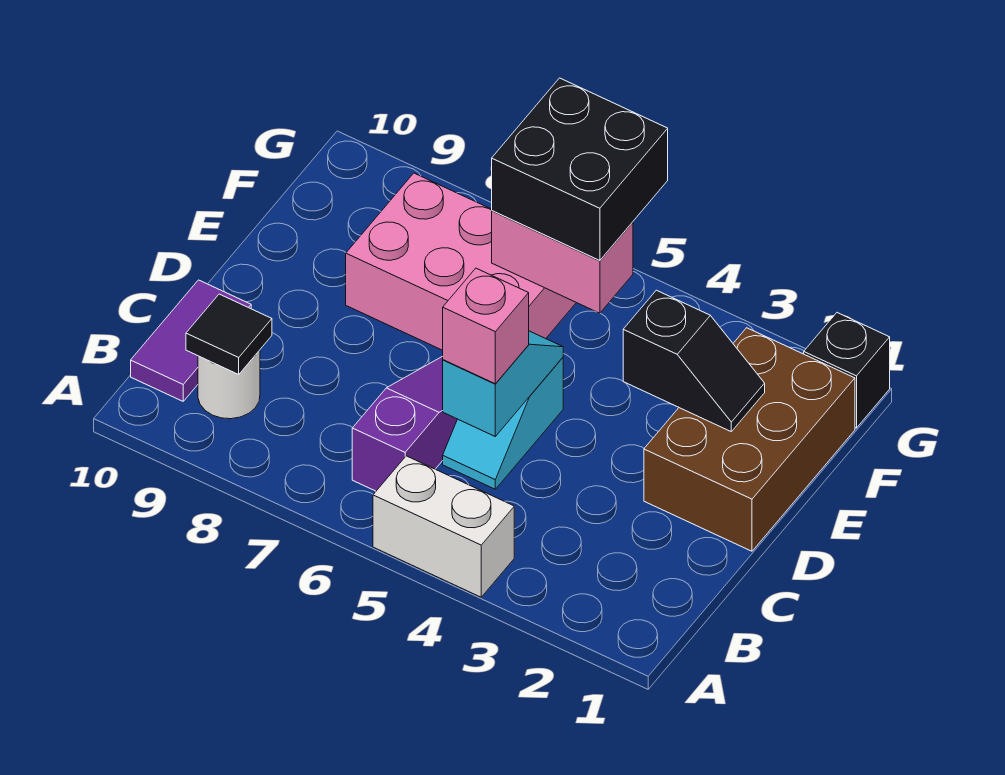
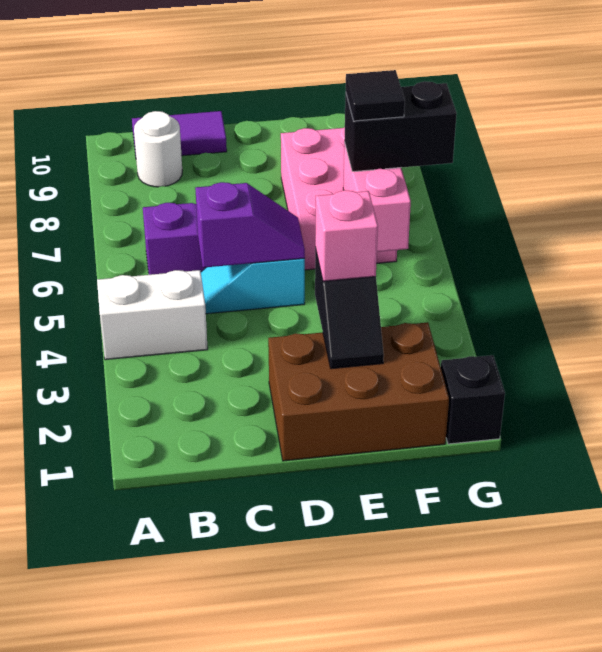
white brick A4:A5 level 1 -> white brick A4:B4 level 1
black tile B9 level 2 -> black tile F6 level 4
cyan slope C5:D5 level 2 top C -> purple slope C5:D5 level 2 top C
pink brick C5 level 3 -> pink brick E3 level 3
black brick F5:G6 level 3 -> black brick F6:G6 level 3

